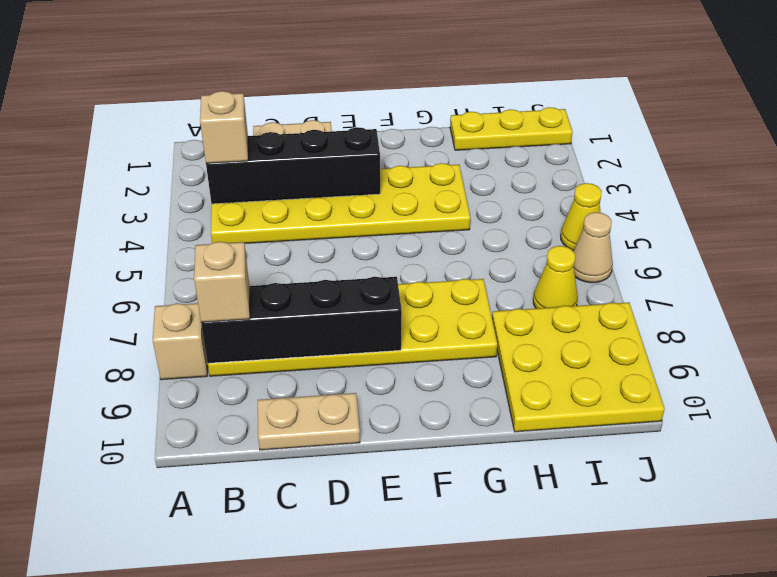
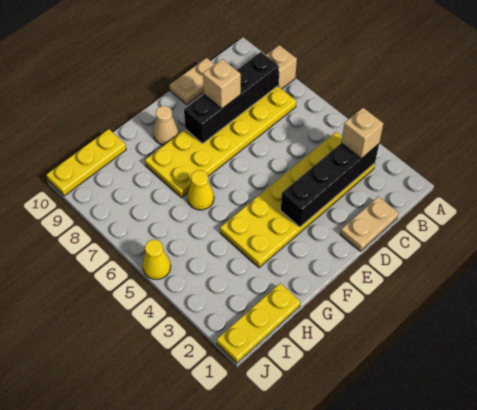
tan brick B8 level 3 -> tan brick D8 level 3
yellow plate H8:J10 level 1 -> yellow plate H10:J10 level 1
yellow cone I7 level 1 -> yellow cone G6 level 1
tan cone J6 level 1 -> tan cone F9 level 1

